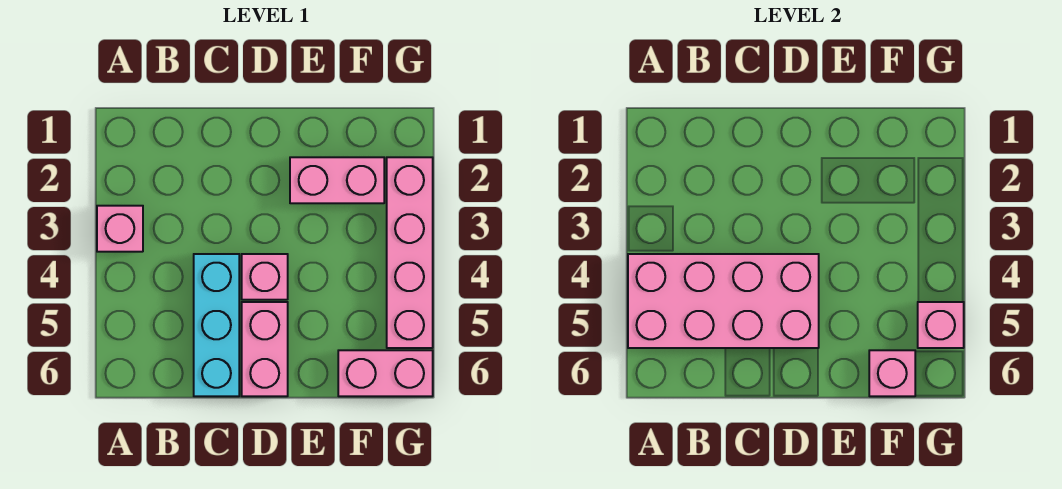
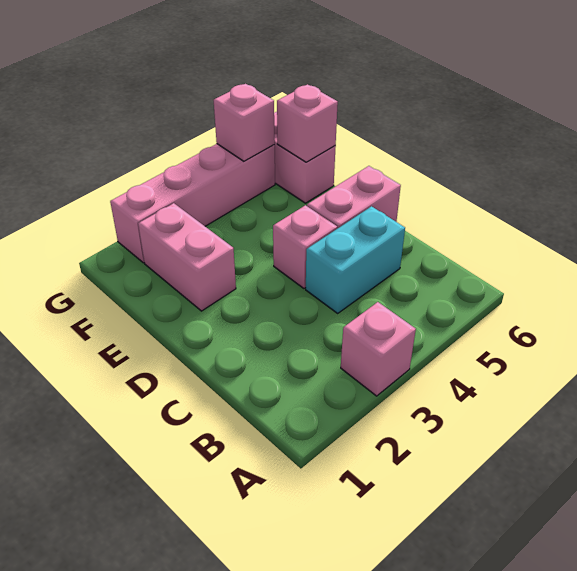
pink brick A4:D5 level 2 -> none
cyan brick C4:C6 level 1 -> cyan brick C4:C5 level 1

